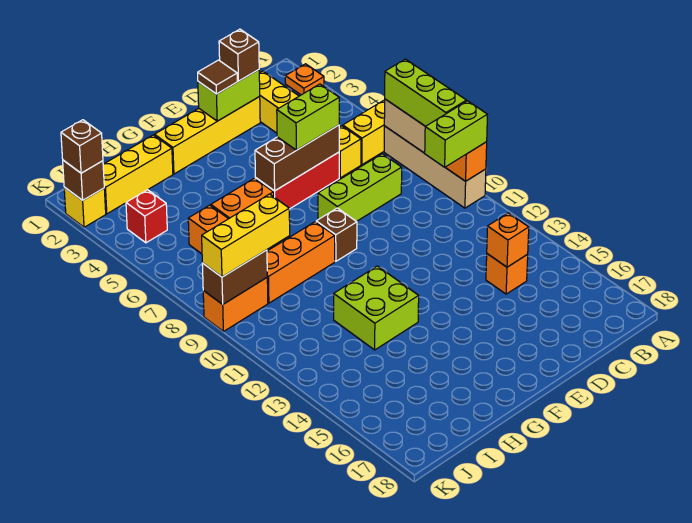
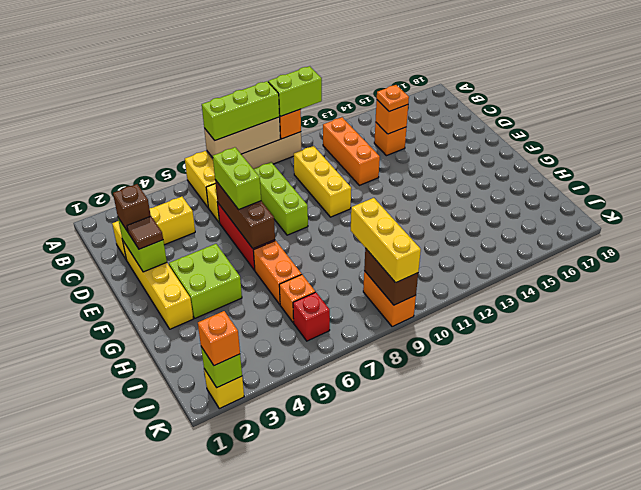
orange plate A2 level 1 -> orange plate C14 level 3
lime brick A10:B10 level 3 -> lime brick A10:A11 level 3
brown brick F9 level 1 -> none
orange brick G9:I9 level 1 -> orange brick B12:D12 level 1
lime brick G12:H13 level 1 -> lime brick F3:G4 level 1
yellow brick H2:J2 level 1 -> yellow brick C10:E10 level 1
red brick J4 level 1 -> red brick J6 level 1
brown brick K2 level 2 -> lime brick K2 level 2
brown brick K2 level 3 -> orange brick K2 level 3

